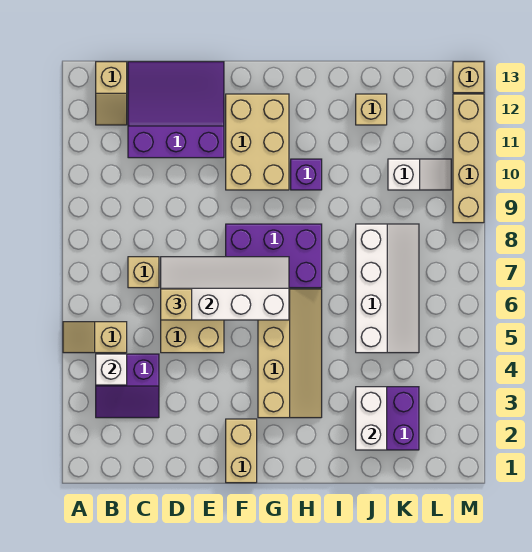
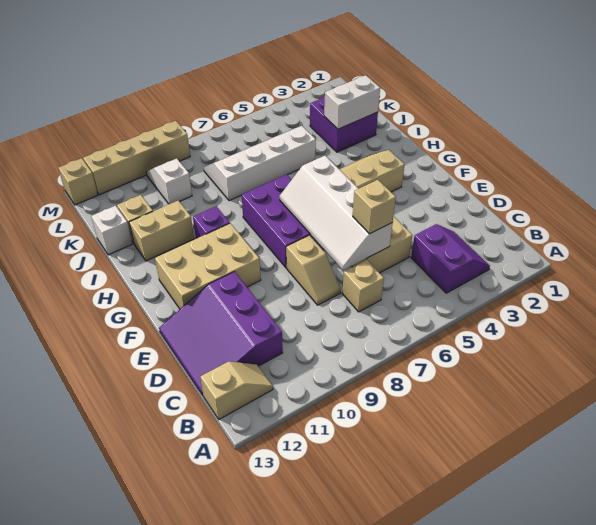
tan slope A5:B5 level 1 top B -> tan slope D8:E8 level 1 top E
white brick B4 level 2 -> white brick J13 level 1
tan brick F1:F2 level 1 -> tan brick I11:I12 level 1

